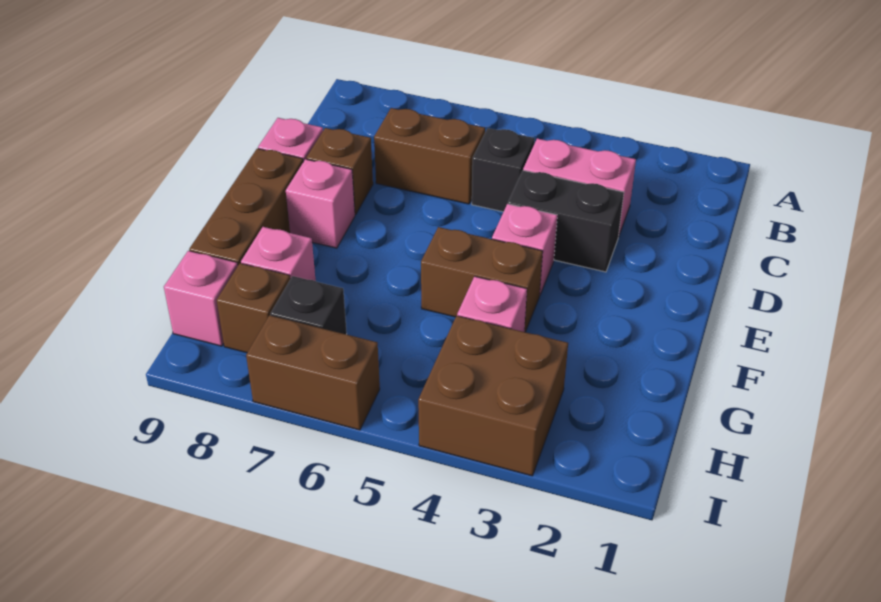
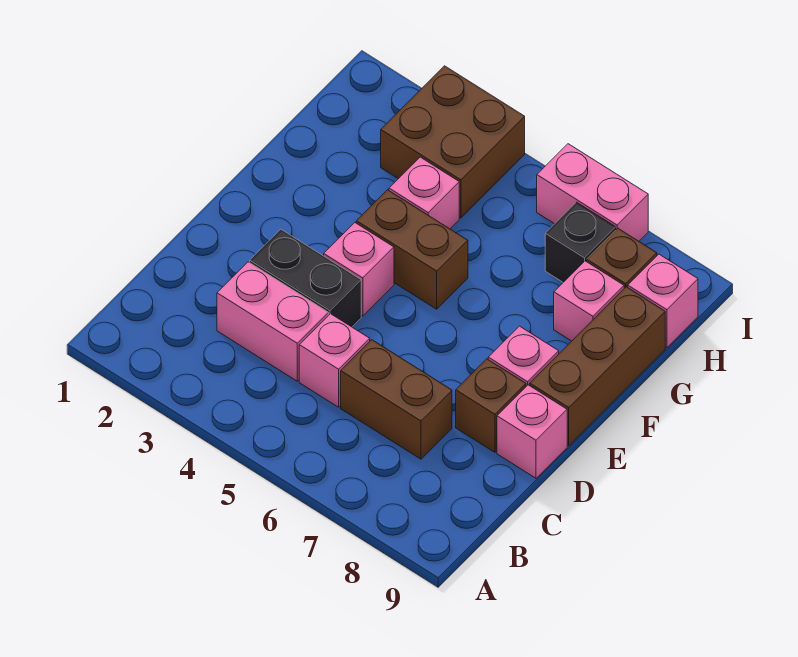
black brick C5 level 1 -> pink brick C5 level 1
brown brick I6:I7 level 1 -> pink brick I6:I7 level 1

